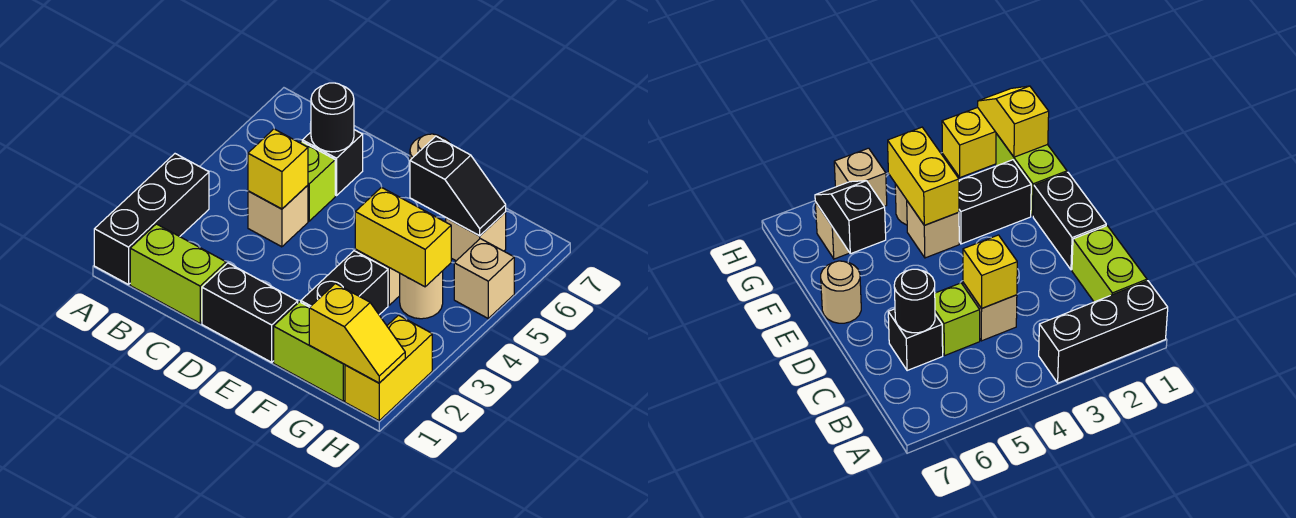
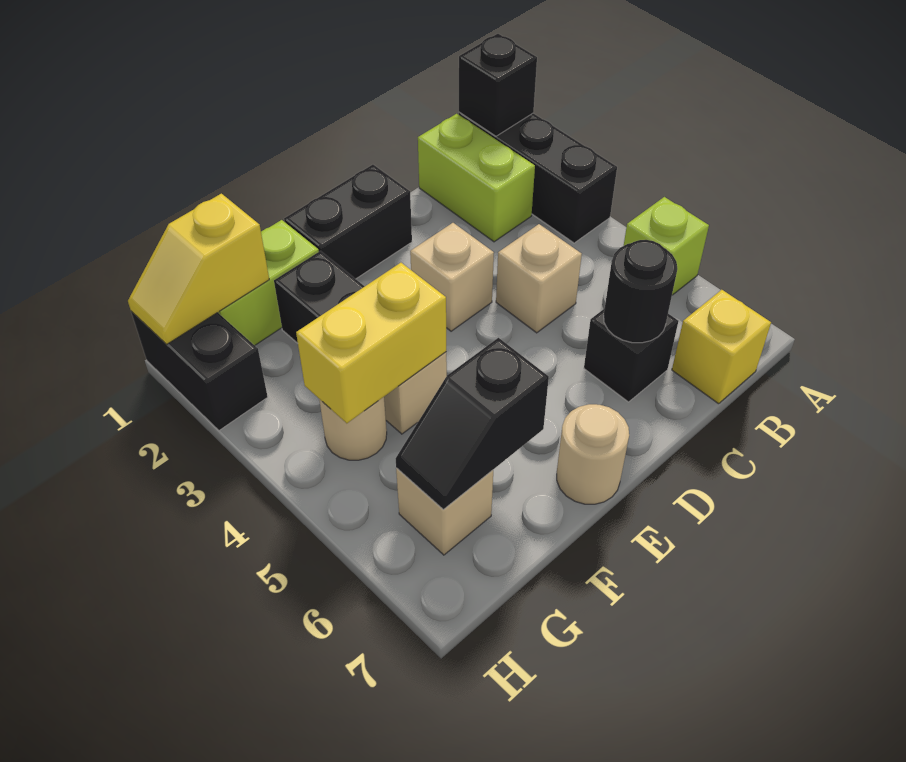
none -> black brick A1 level 2
lime brick B1:C1 level 1 -> lime brick B1:B2 level 1
yellow brick C4 level 2 -> yellow brick B7 level 1
lime brick C5 level 1 -> lime brick A5 level 1
yellow brick H1:H2 level 1 -> black brick H1:H2 level 1
tan brick H5 level 1 -> tan brick D3 level 1

